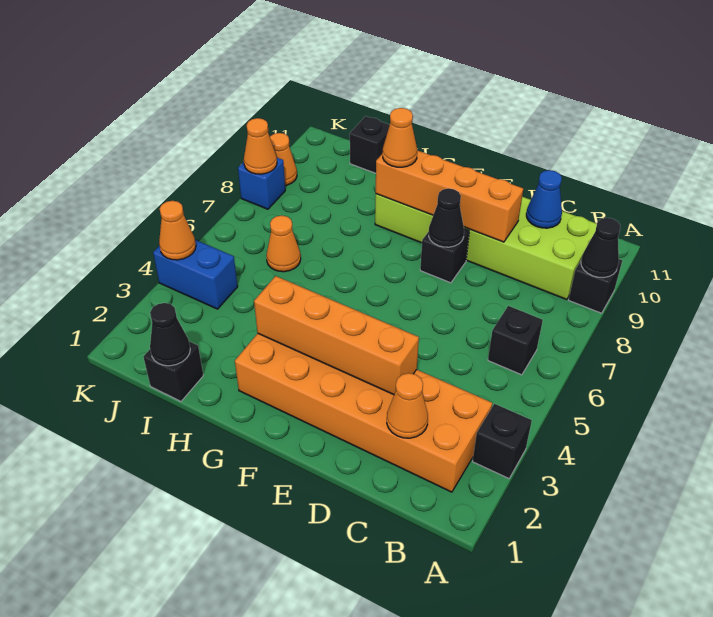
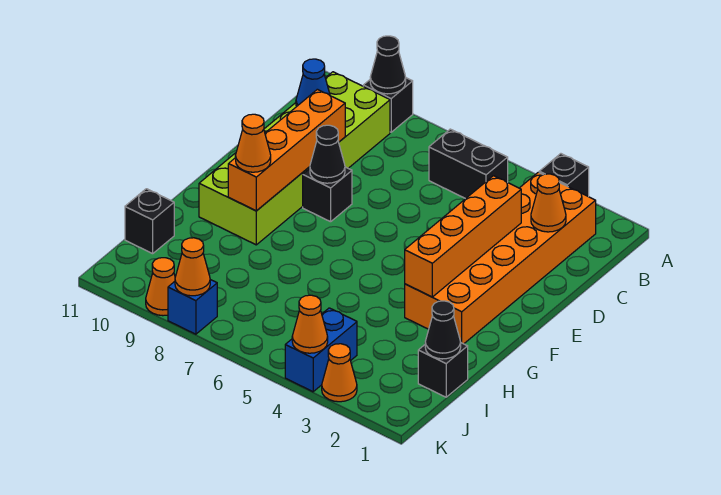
black brick B6 level 1 -> black brick B5:B6 level 1
orange cone I6 level 1 -> orange cone K3 level 1

